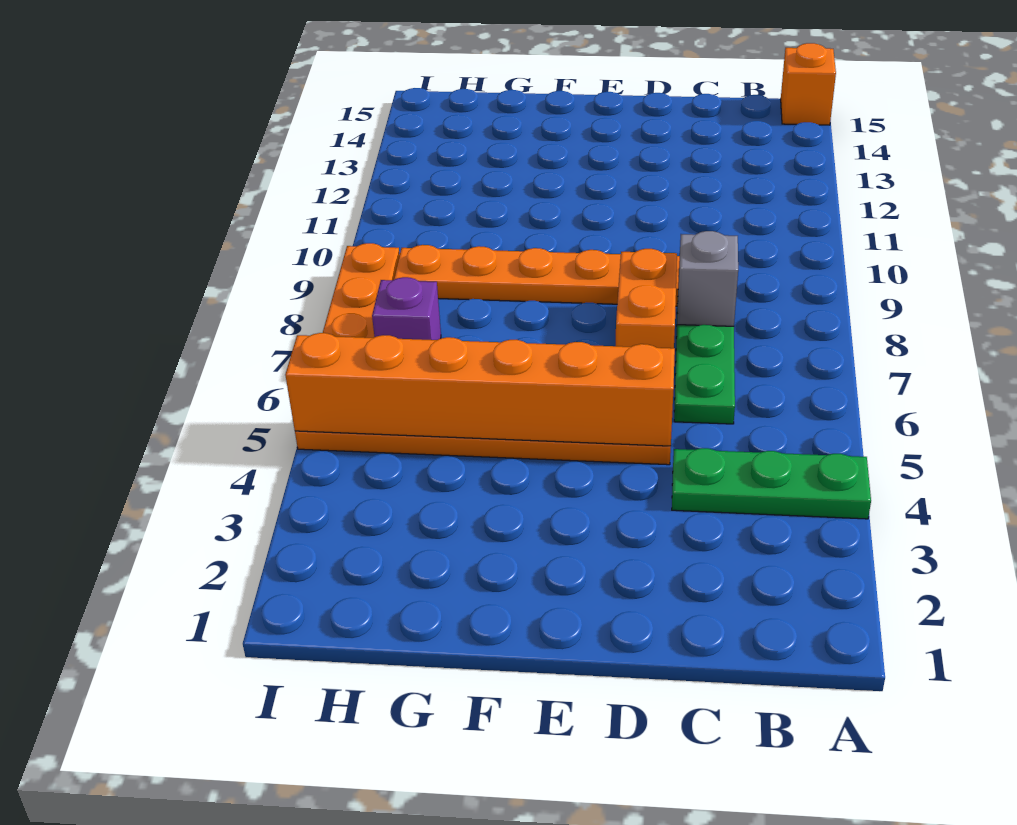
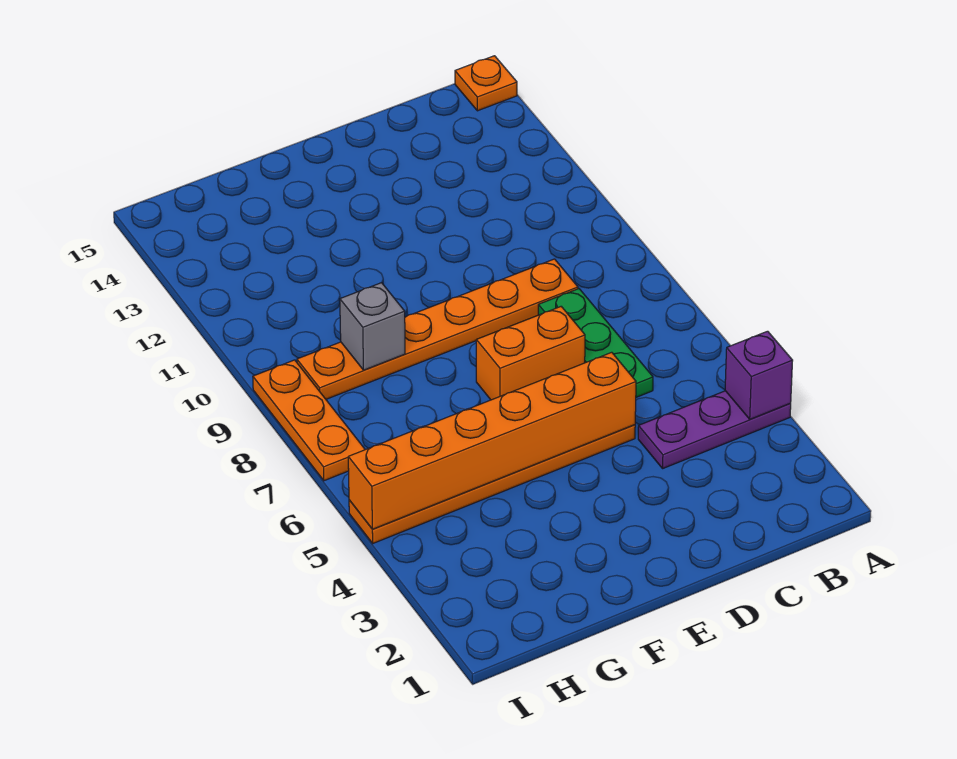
green plate A4:C4 level 1 -> purple plate A4:C4 level 1
orange brick A15 level 1 -> orange plate A15 level 1
grey brick C8 level 2 -> grey brick G9 level 2
orange brick D7:D8 level 1 -> orange brick D7:E7 level 1
purple brick H7 level 1 -> purple brick A4 level 2

